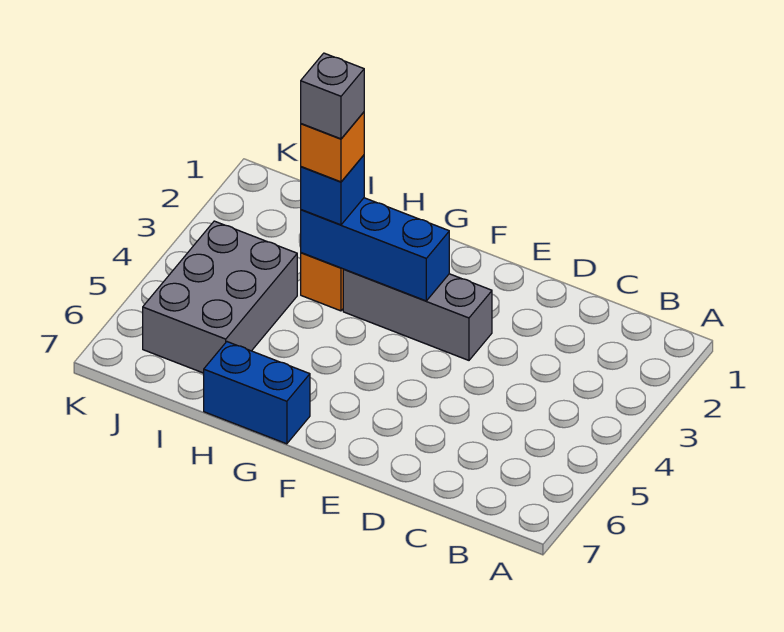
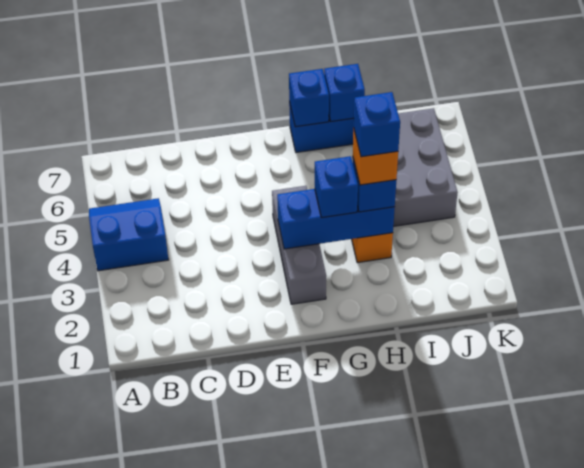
none -> blue slope A4:B5 level 1 top 4
grey brick E3:G3 level 1 -> grey brick F2:F4 level 1
none -> blue brick G3 level 3
none -> blue brick G7 level 2
grey brick H3 level 5 -> blue brick H3 level 5
none -> blue brick H7 level 2

